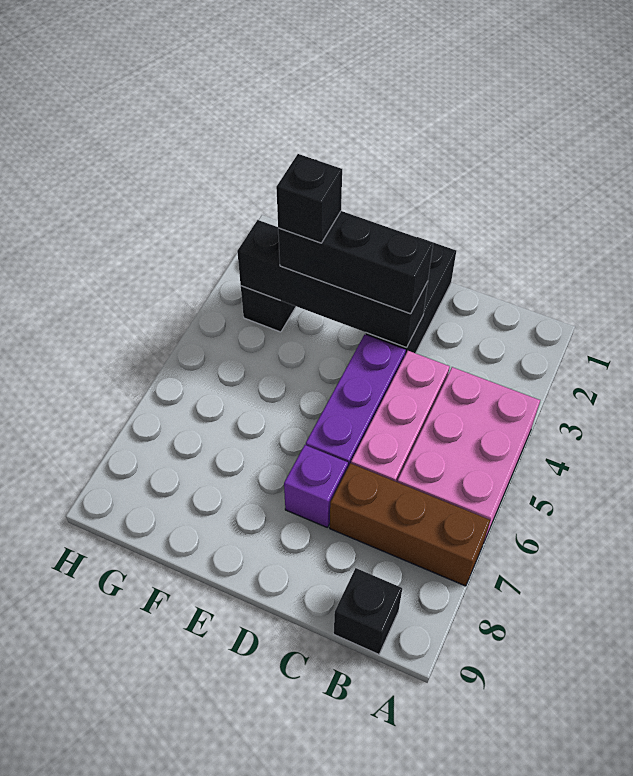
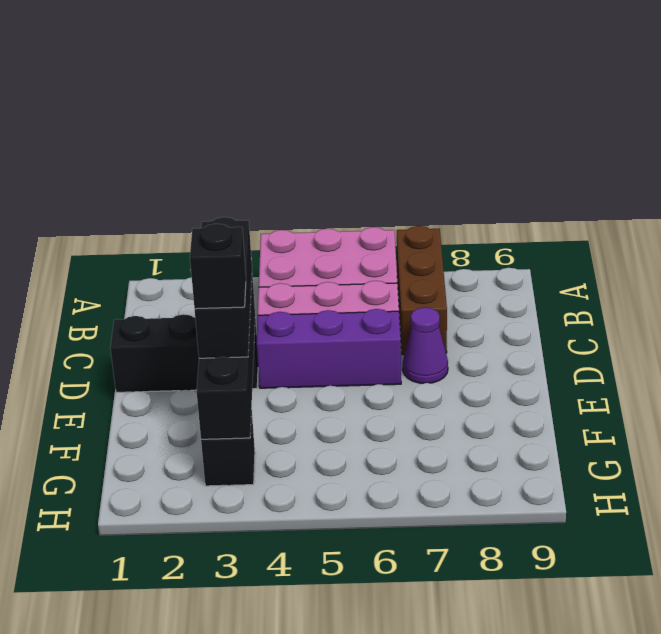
black brick B9 level 1 -> none
purple brick D7 level 1 -> purple cone D7 level 1

